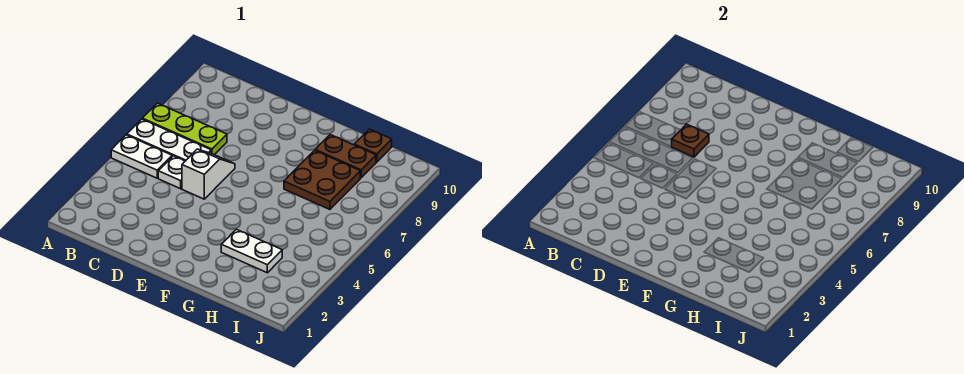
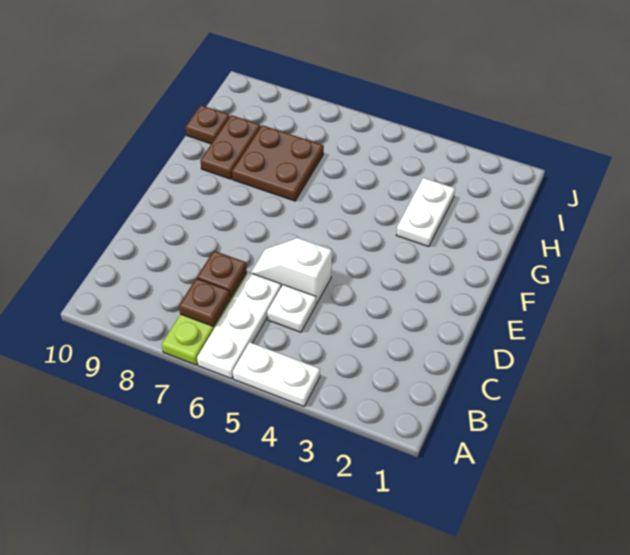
white plate A5:B5 level 1 -> white plate A4:A5 level 1
none -> brown plate B7 level 2

